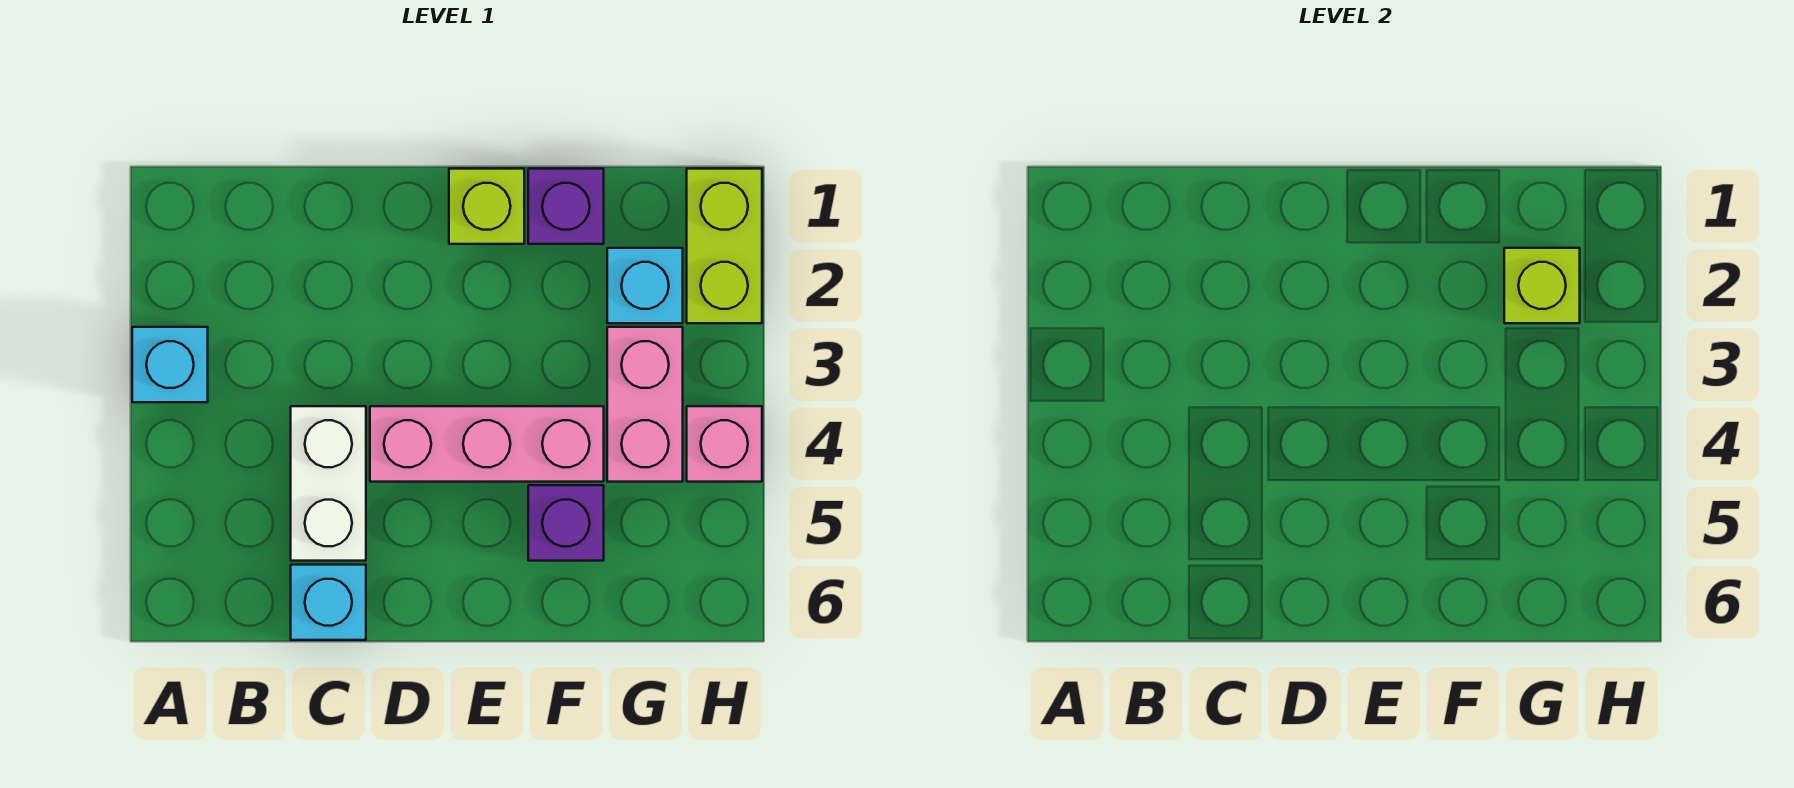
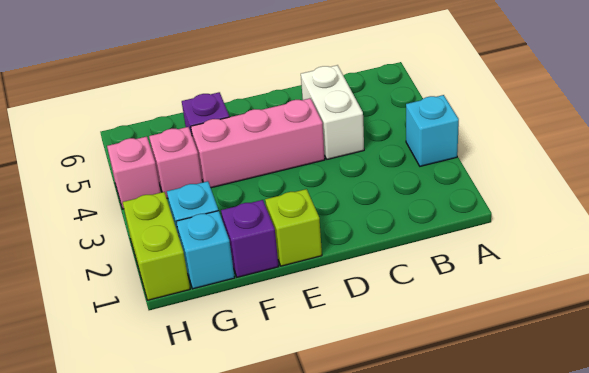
cyan brick C6 level 1 -> cyan brick G1 level 1
lime brick G2 level 2 -> none
pink brick G3:G4 level 1 -> pink brick G4 level 1

